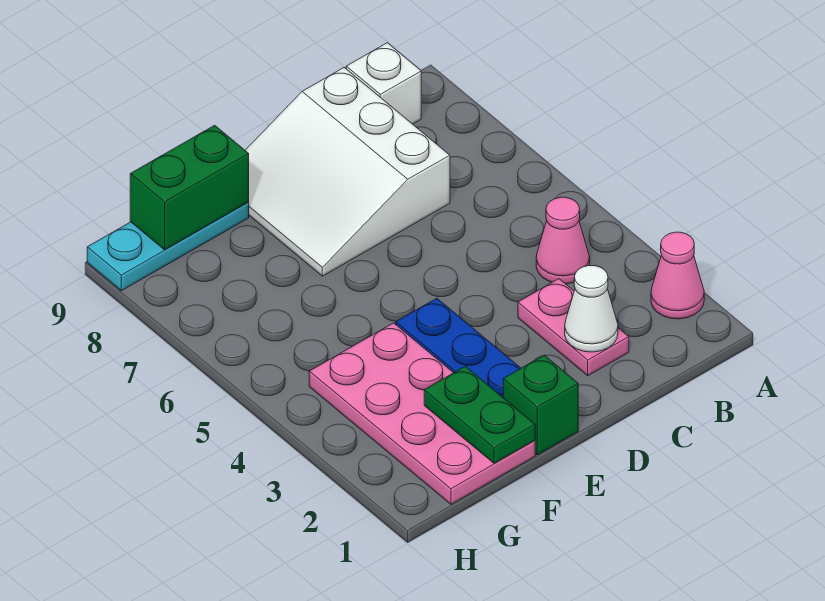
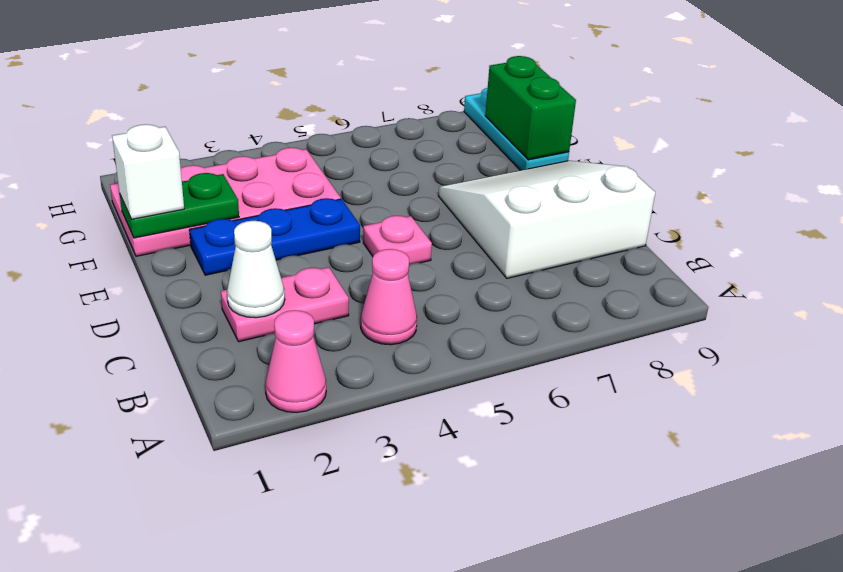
white brick B9 level 1 -> white brick F1 level 3
none -> pink plate D5 level 1
green brick E1 level 1 -> none

